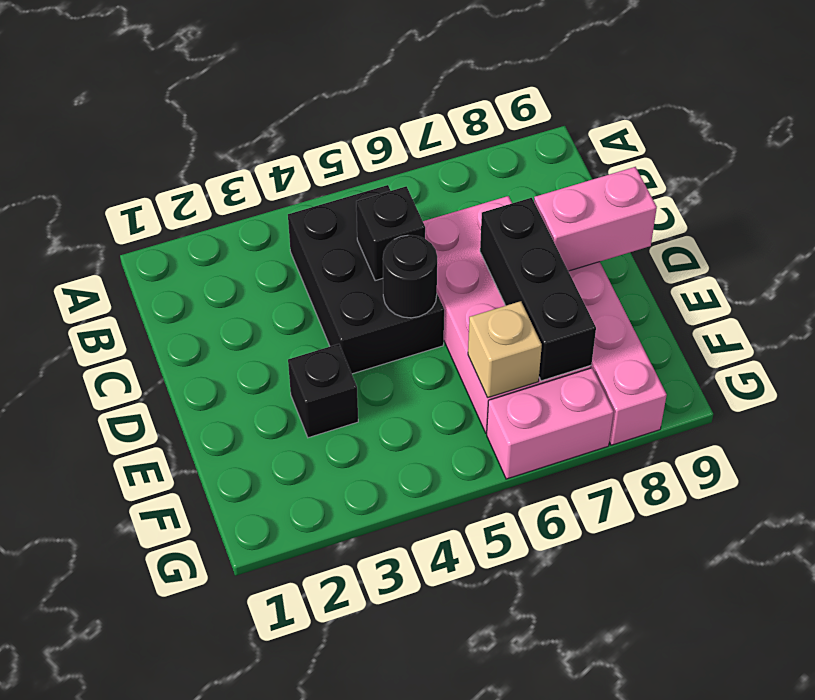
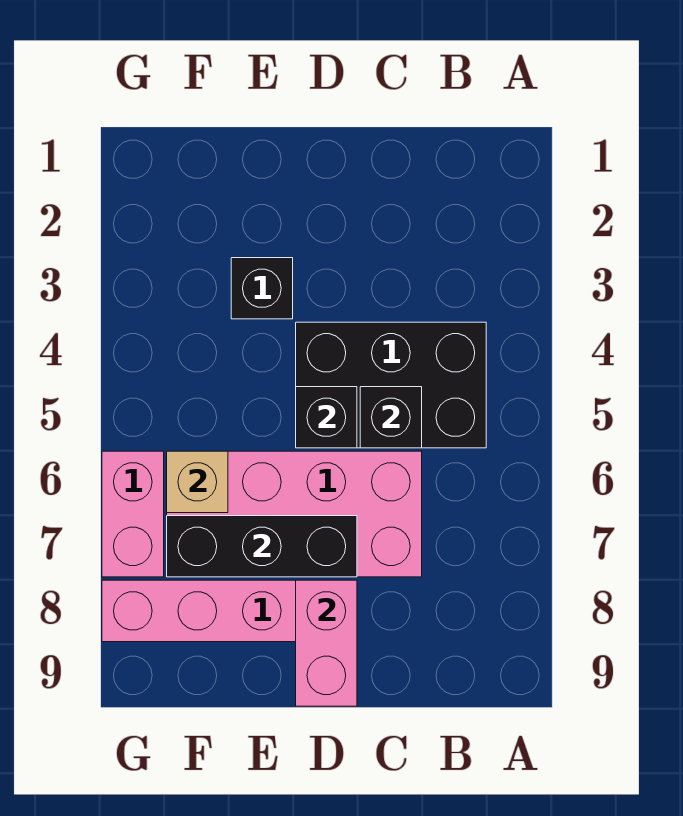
black round brick D5 level 2 -> black brick D5 level 2

